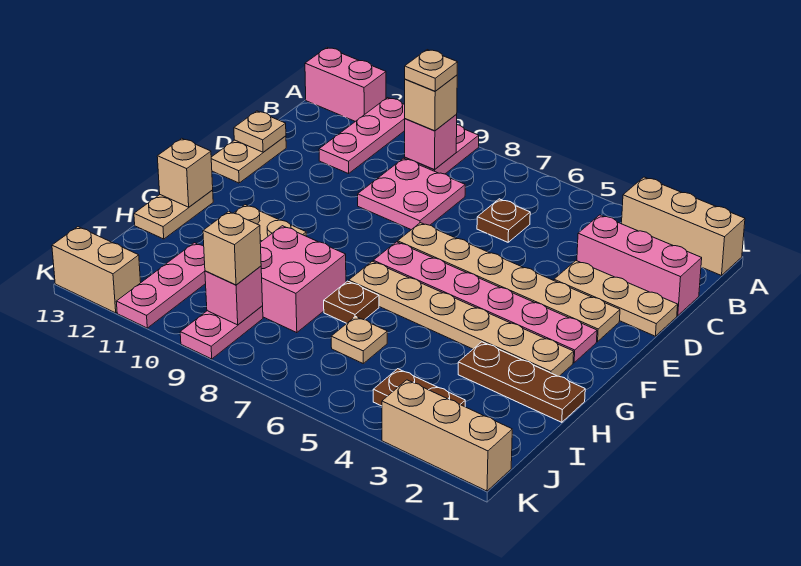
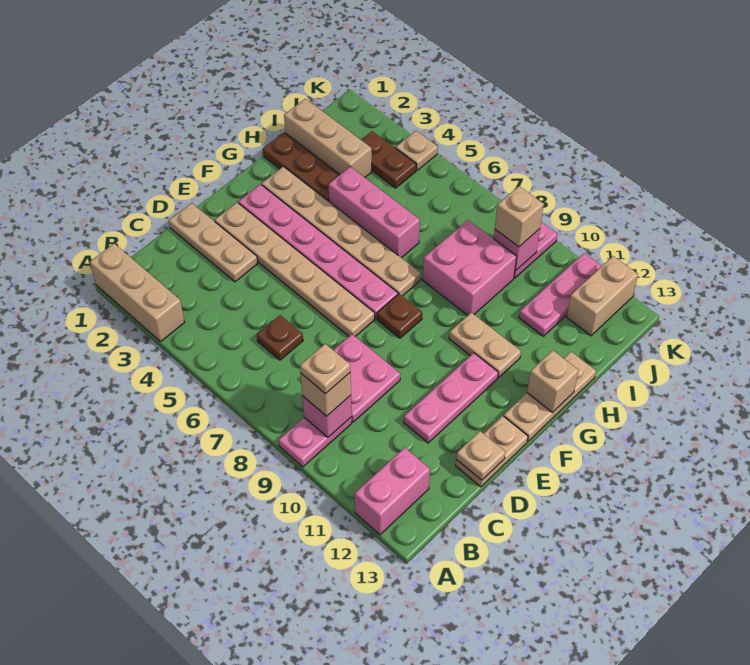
pink plate A11:C11 level 1 -> pink plate D11:F11 level 1
pink brick A12:A13 level 1 -> pink brick A12:B12 level 1
pink brick C1:C3 level 1 -> pink brick H4:H6 level 1
tan plate G13:H13 level 1 -> tan plate F13:H13 level 1
brown plate H7 level 1 -> brown plate F8 level 1
tan plate I6 level 1 -> tan plate K4 level 1
tan brick K1:K3 level 1 -> tan brick I1:I3 level 1
tan brick K12:K13 level 1 -> tan brick J12:K12 level 1

